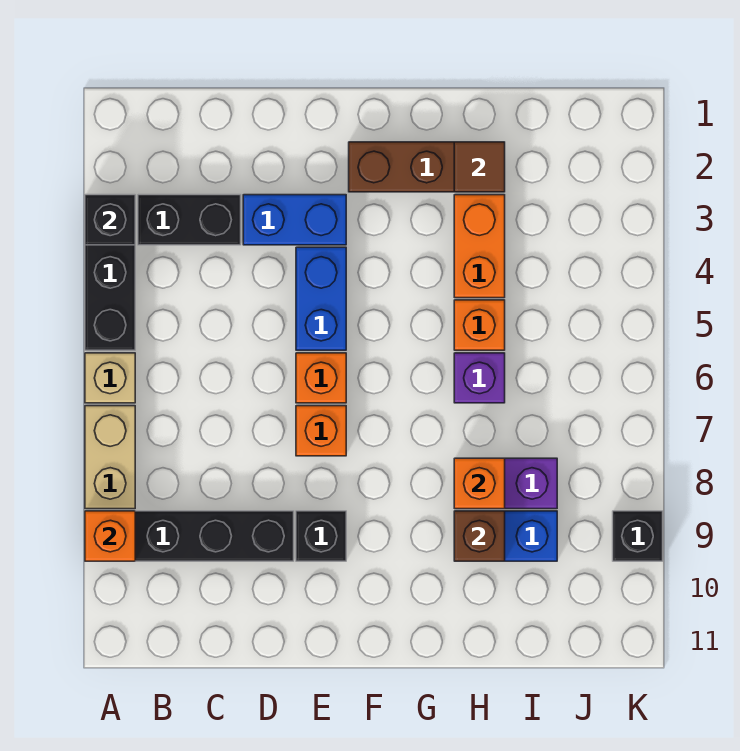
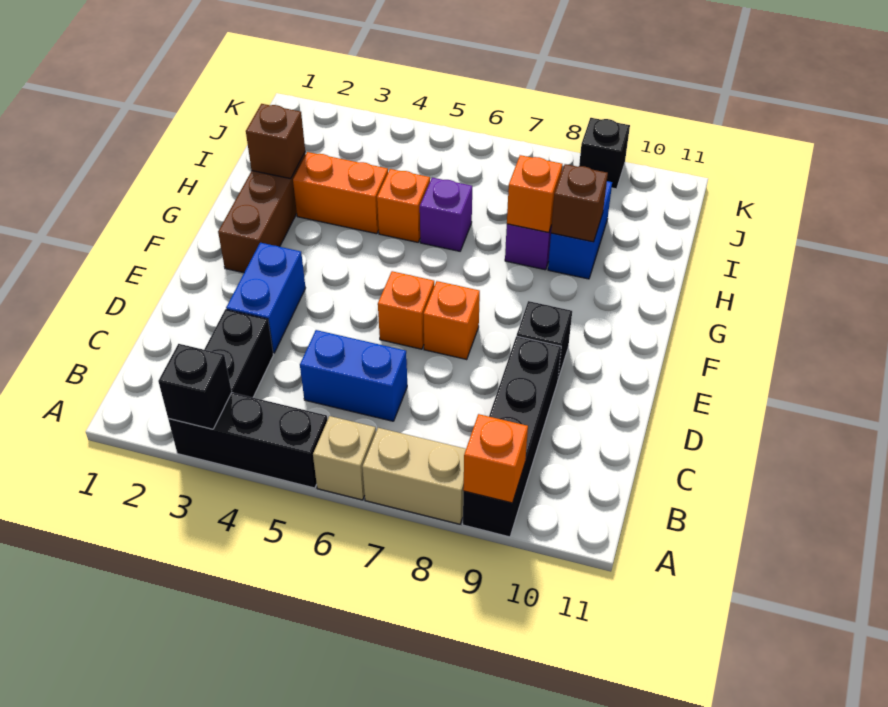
blue brick E4:E5 level 1 -> blue brick C5:C6 level 1
brown tile H2 level 2 -> brown brick H2 level 2

